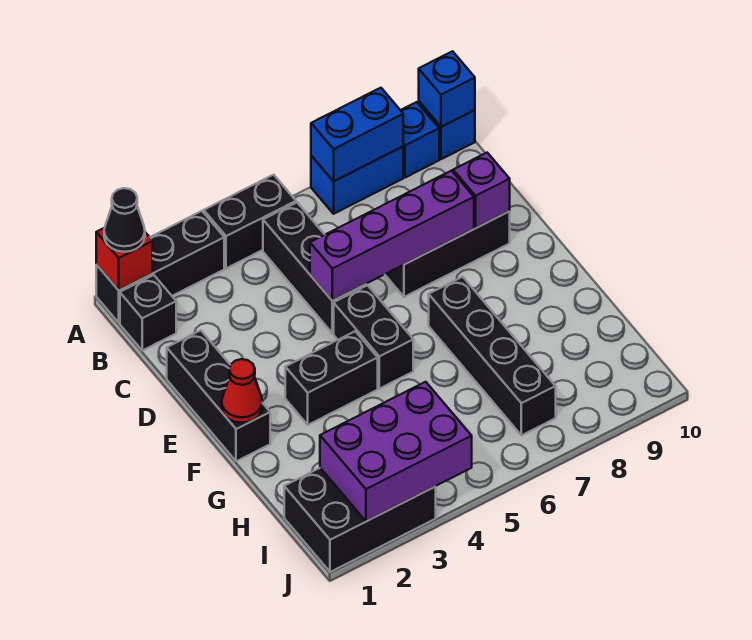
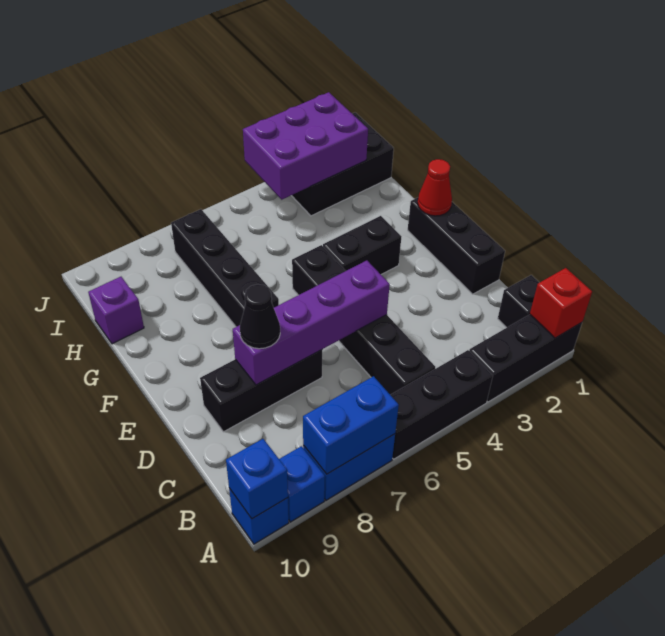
black cone A1 level 3 -> black cone D8 level 3
black brick A4:A5 level 1 -> black brick A4:A6 level 1
purple brick D9 level 2 -> purple brick H10 level 1

